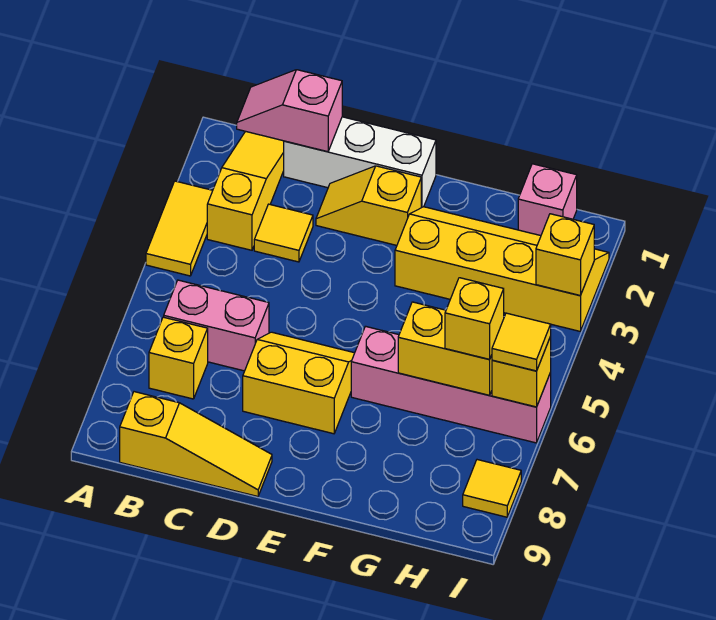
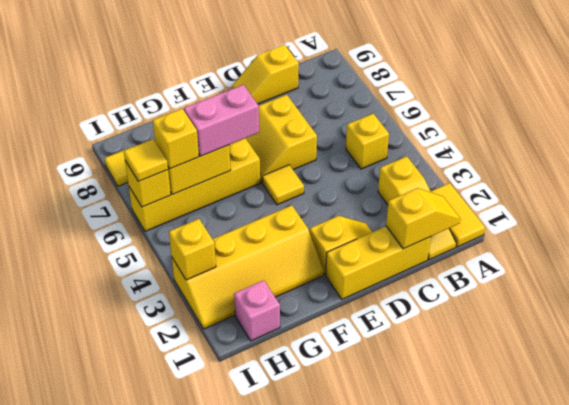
yellow tile A3:A4 level 1 -> yellow tile A1:A2 level 1
pink slope B1:C1 level 2 top C -> yellow slope B1:C1 level 2 top C
pink brick B6:C6 level 1 -> pink brick F6:G6 level 3
yellow brick B7 level 1 -> yellow brick B5 level 1
yellow slope B9:D9 level 1 top B -> yellow slope C9:D9 level 1 top C
white brick C1:E1 level 1 -> yellow brick C1:E1 level 1
yellow tile C3 level 1 -> yellow tile E5 level 1
yellow slope D6:E7 level 1 top 7 -> yellow slope D6:E7 level 1 top D
pink brick F6:I6 level 1 -> yellow brick F6:I6 level 1

